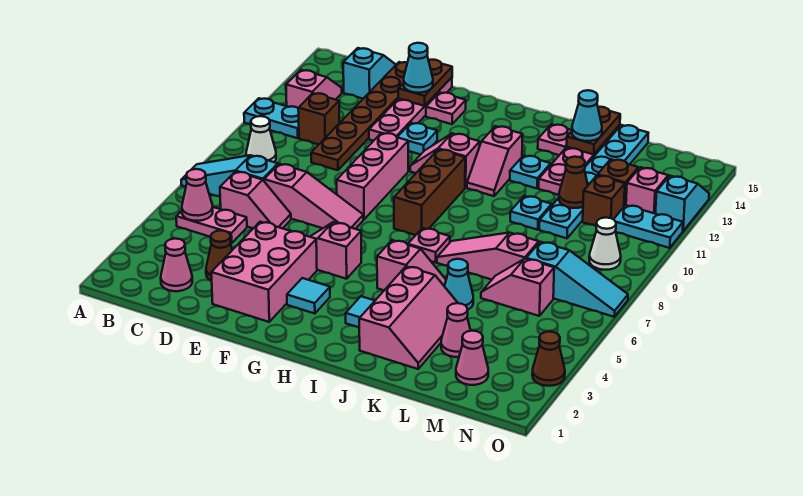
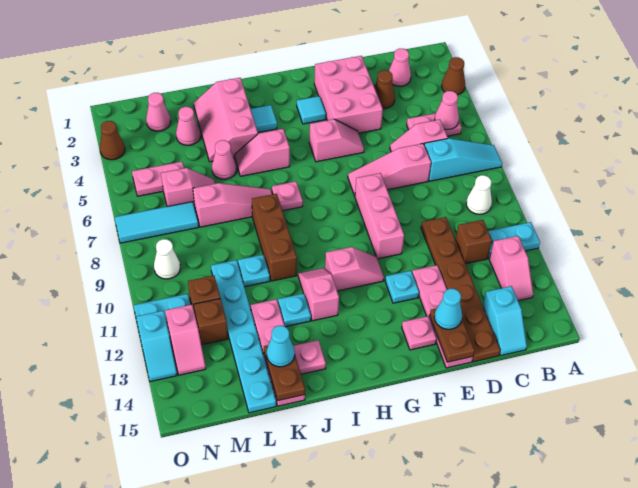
brown brick H8:H10 level 1 -> brown brick J8:J10 level 1
cyan cone K5 level 1 -> pink cone K5 level 1
brown cone L11 level 2 -> brown cone A3 level 1
none -> pink plate M5:N5 level 1
cyan slope M7:O7 level 1 top M -> cyan tile M7:O7 level 1

